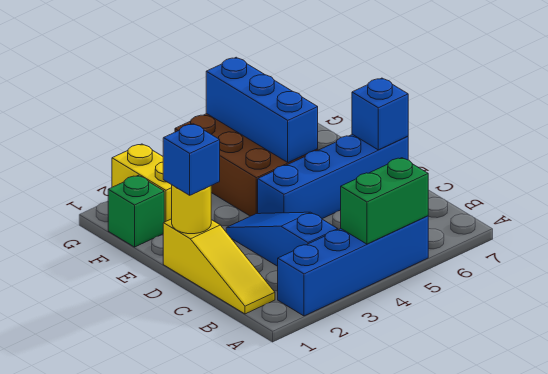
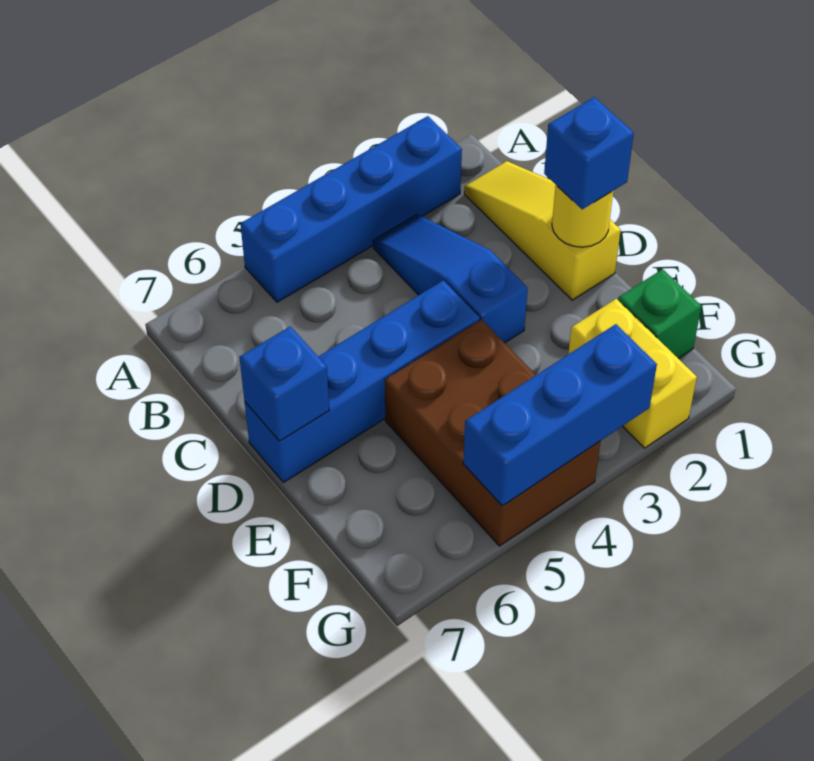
green brick A4:A5 level 2 -> none
blue slope B3:D3 level 1 top B -> blue slope B3:D3 level 1 top D
blue brick E5:G5 level 2 -> blue brick G3:G5 level 2

